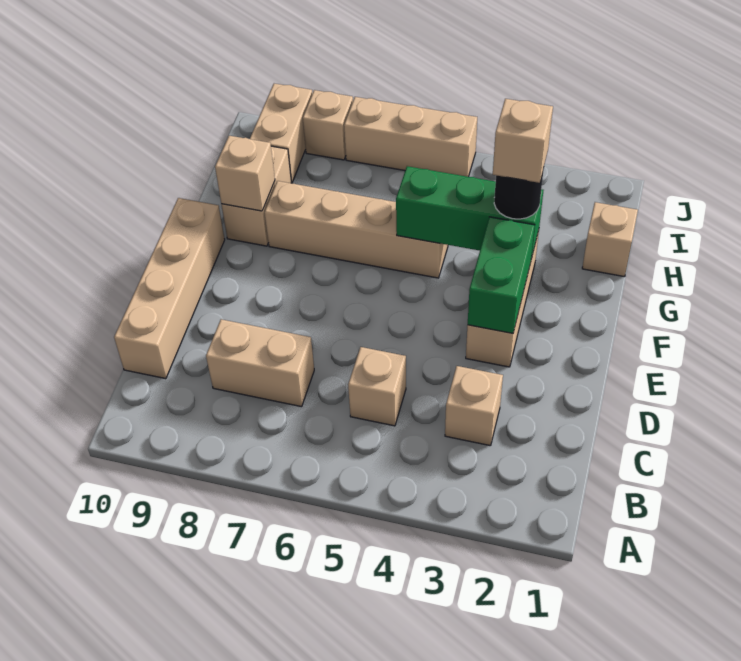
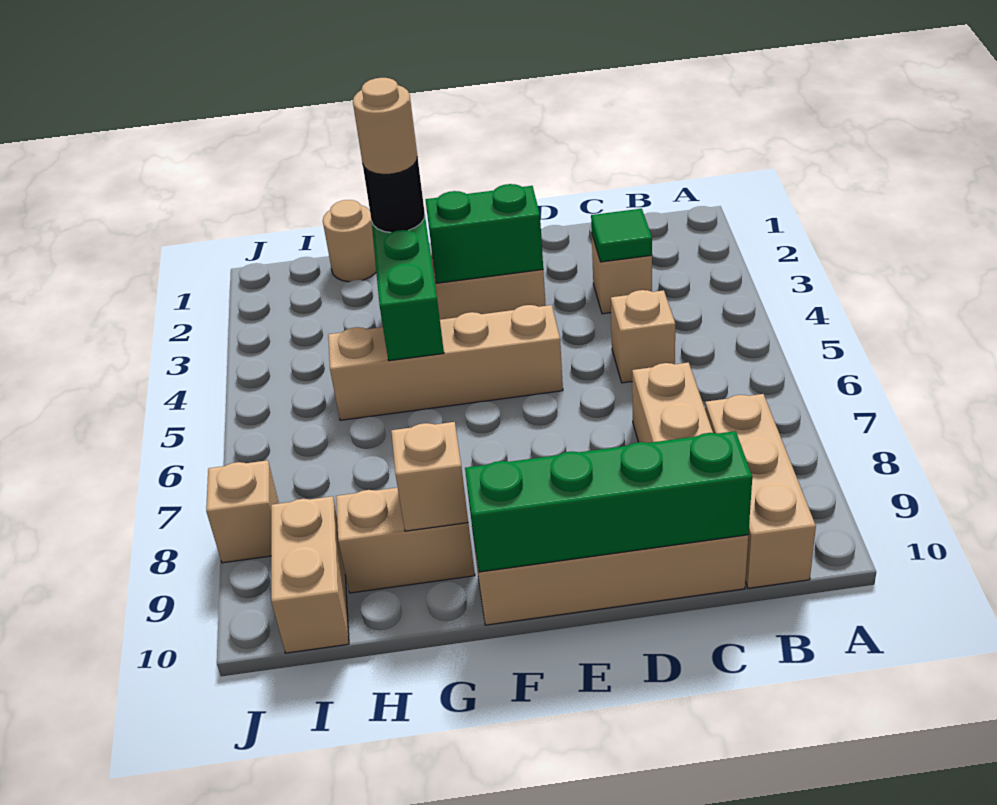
none -> green tile C3 level 2
none -> green brick C10:F10 level 2
tan brick G3 level 4 -> tan round brick G3 level 4
tan brick G5:G8 level 1 -> tan brick E5:H5 level 1
tan brick H1 level 1 -> tan round brick H1 level 1
tan brick I9:J9 level 1 -> tan brick I9:I10 level 1
tan brick J5:J7 level 1 -> tan brick B8:B10 level 1

